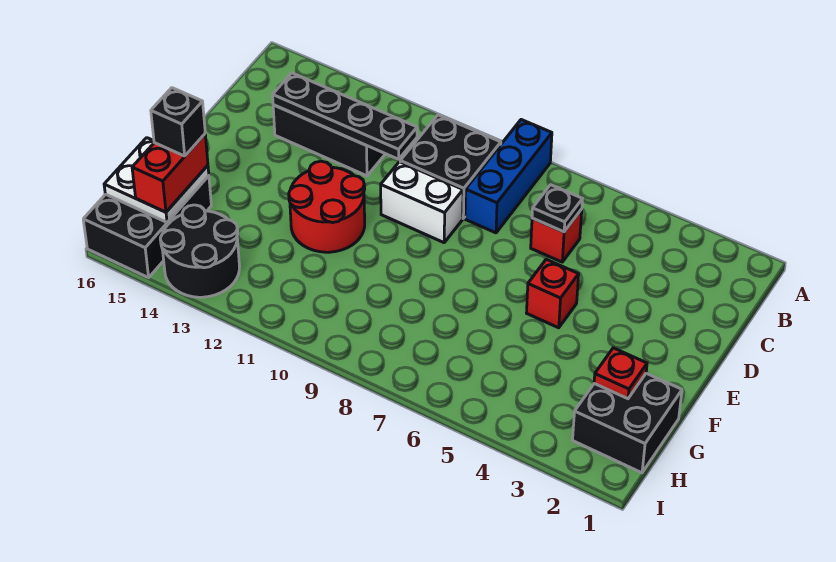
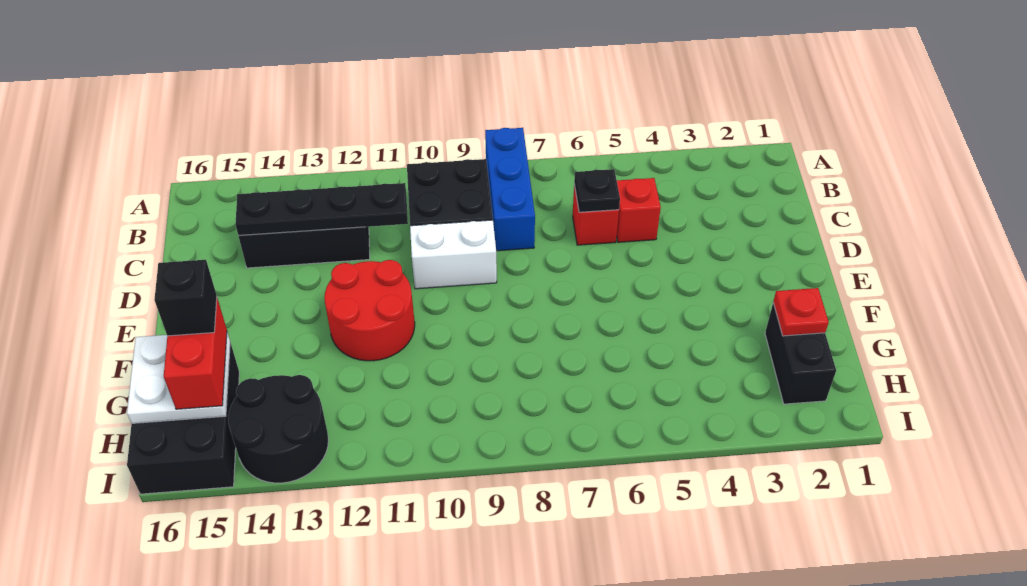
red brick E5 level 1 -> red brick C5 level 1
black brick G1:H2 level 1 -> black brick G2:H2 level 1

